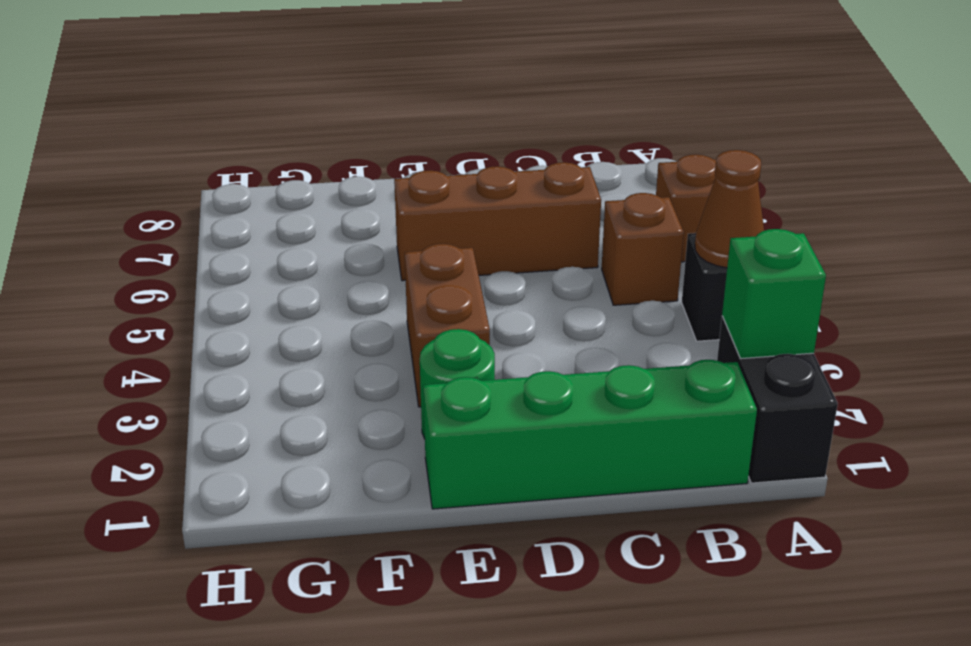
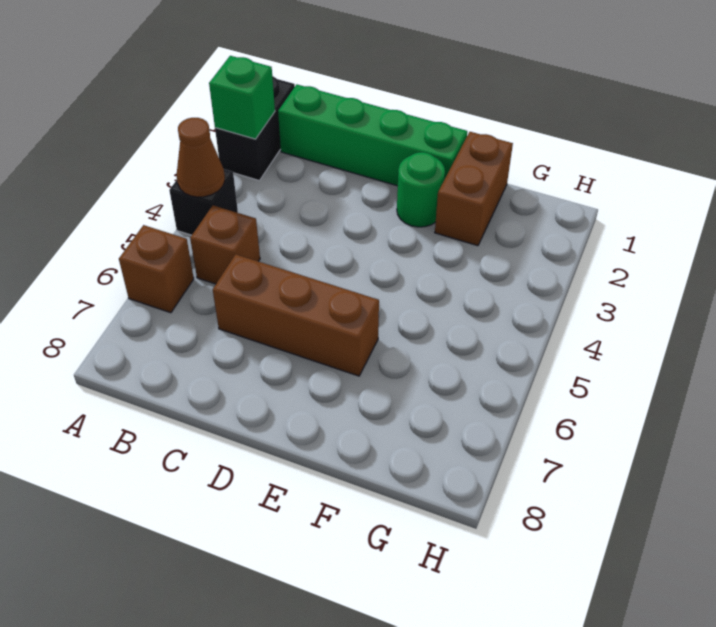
brown brick E3:E4 level 1 -> brown brick F1:F2 level 1

